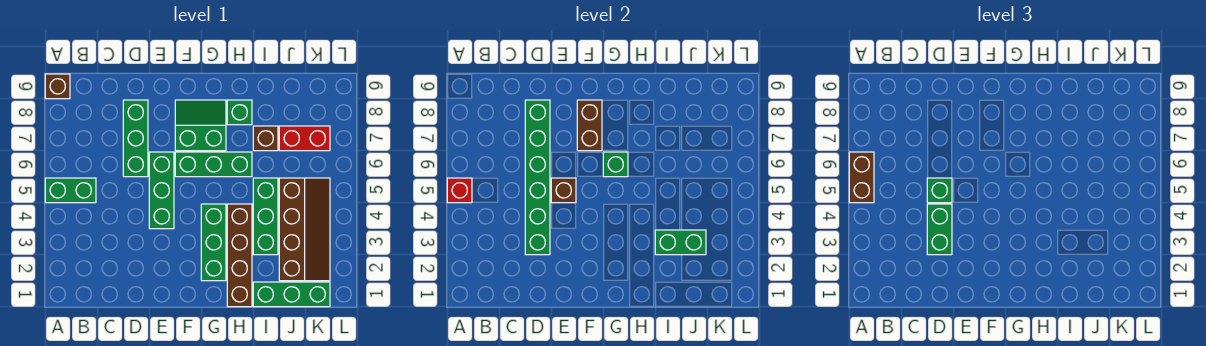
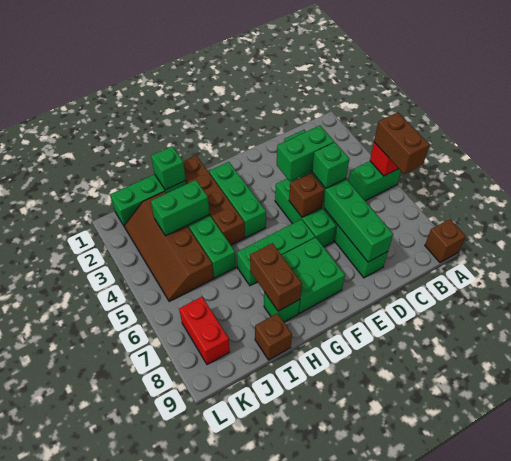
green brick D3:D4 level 3 -> green brick D4:E4 level 3
green slope F7:G8 level 1 top 7 -> green brick F7:G8 level 1
brown brick F7:F8 level 2 -> brown brick H7:H8 level 2
green brick G6 level 2 -> green brick I1 level 2
brown brick I7 level 1 -> brown brick I9 level 1
red brick J7:K7 level 1 -> red brick K7:K8 level 1

